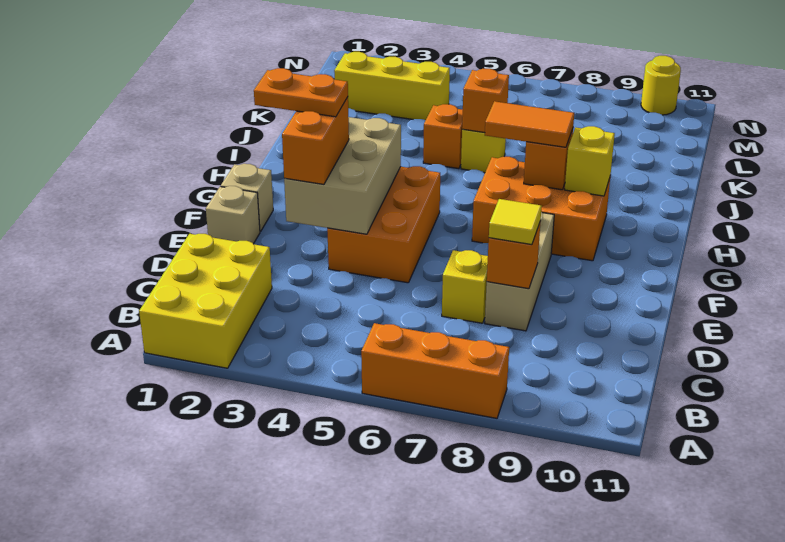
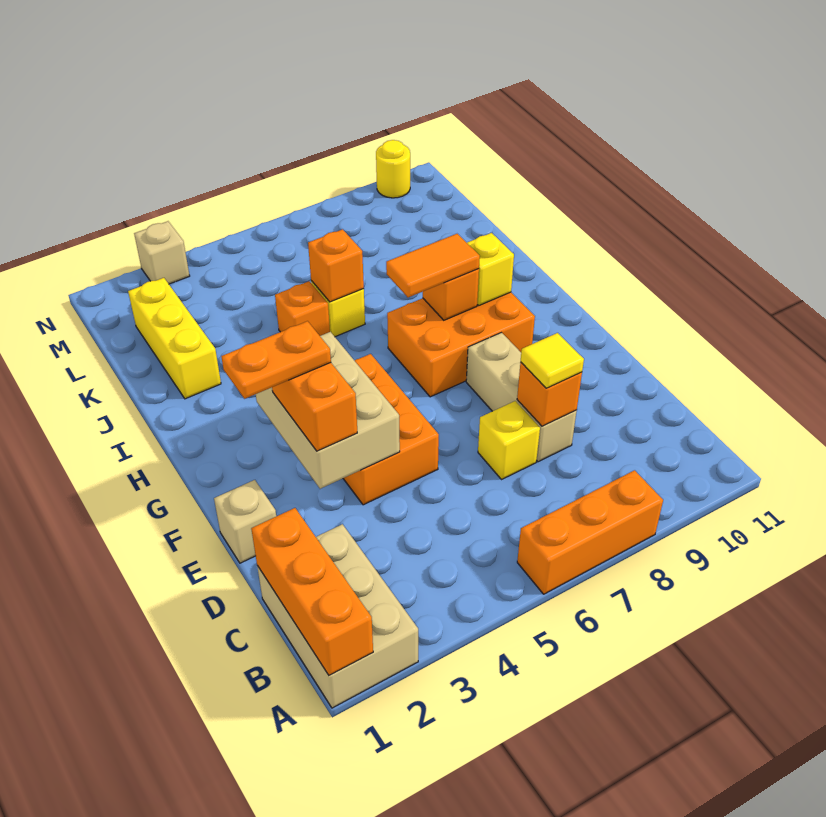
yellow brick A1:C2 level 1 -> tan brick A1:C2 level 1
none -> orange brick A1:C1 level 2
tan brick F1 level 1 -> tan brick N3 level 1
yellow brick L2:L4 level 1 -> yellow brick J2:L2 level 1

